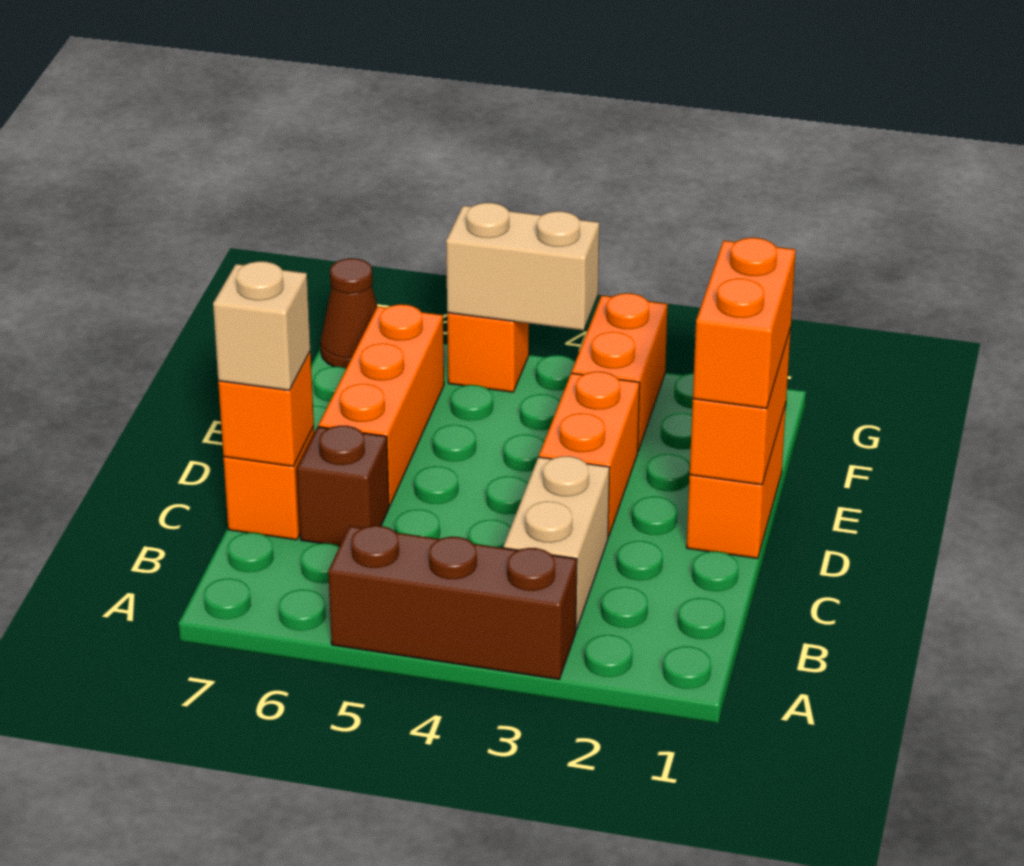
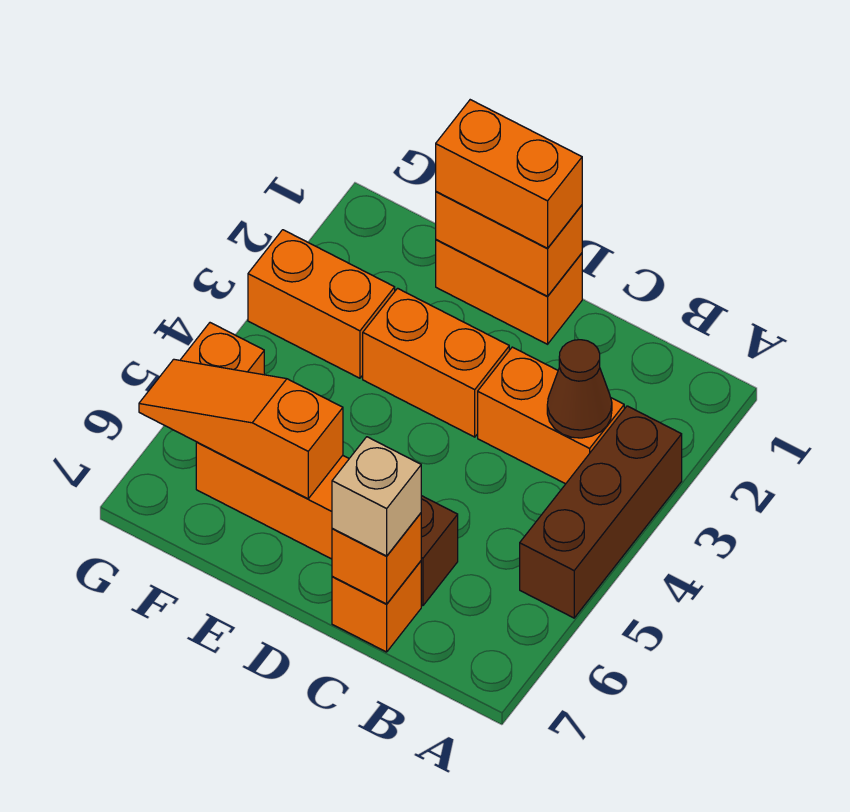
tan brick B3:C3 level 1 -> orange brick B3:C3 level 1
none -> orange slope E6:G6 level 2 top E
tan brick G4:G5 level 2 -> none
brown cone G7 level 1 -> brown cone B3 level 2

